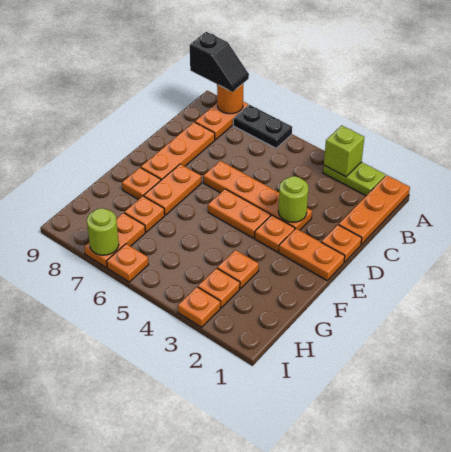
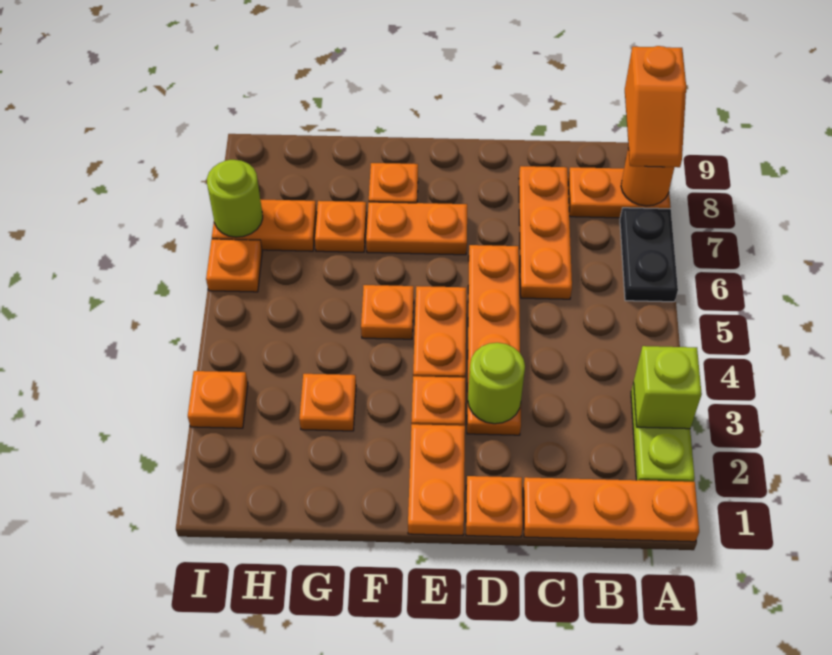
black slope A8:A9 level 3 top 9 -> orange slope A8:A9 level 3 top 9
orange plate C8:E8 level 1 -> orange plate C6:C8 level 1
orange plate H3 level 1 -> orange plate F5 level 1

